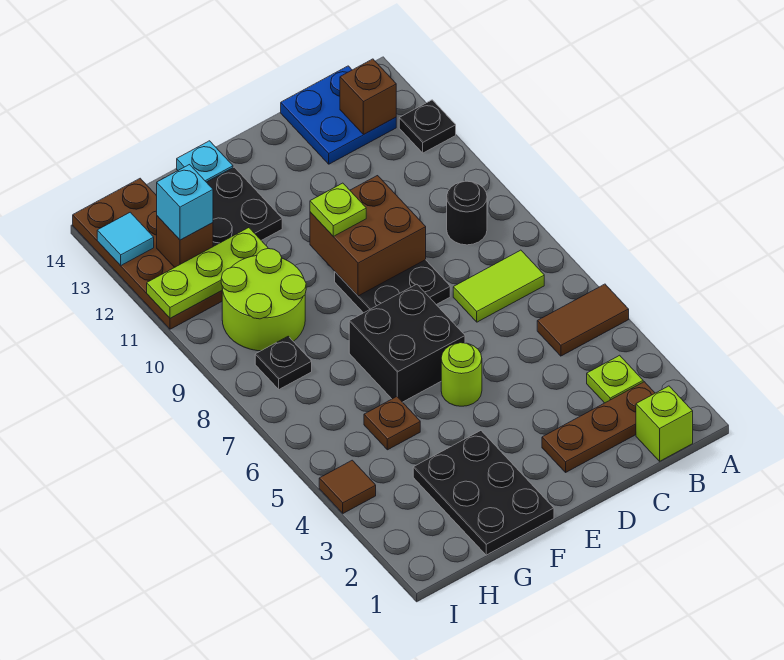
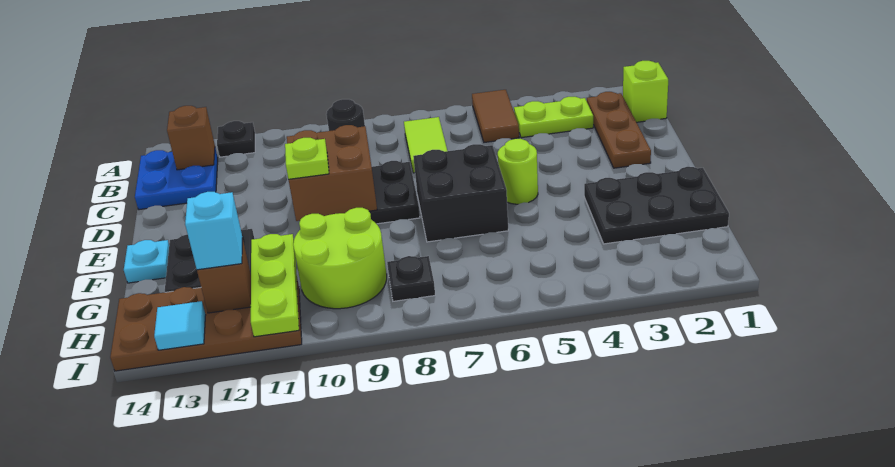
lime plate B3 level 1 -> lime plate B3:B4 level 1
brown plate G5 level 1 -> none
brown tile I4 level 1 -> none

